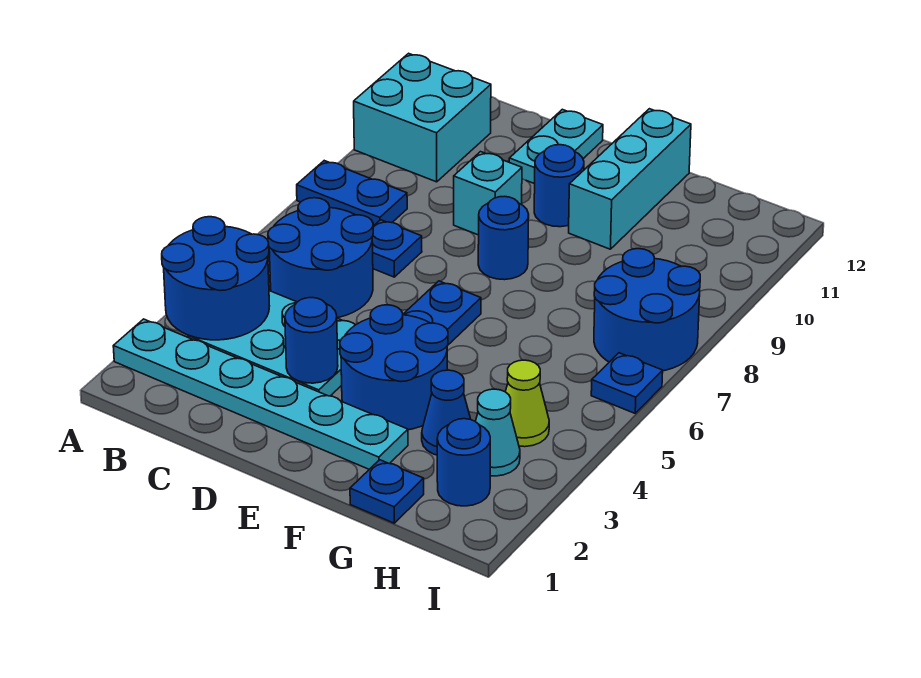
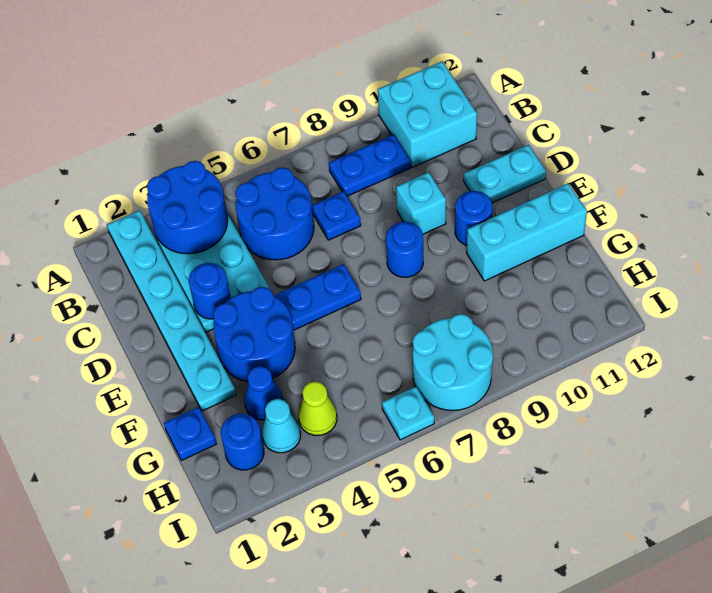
blue plate A8:B8 level 1 -> blue plate B8:B9 level 1
blue round brick H7:I8 level 1 -> cyan round brick H7:I8 level 1
blue plate I6 level 1 -> cyan plate I6 level 1

